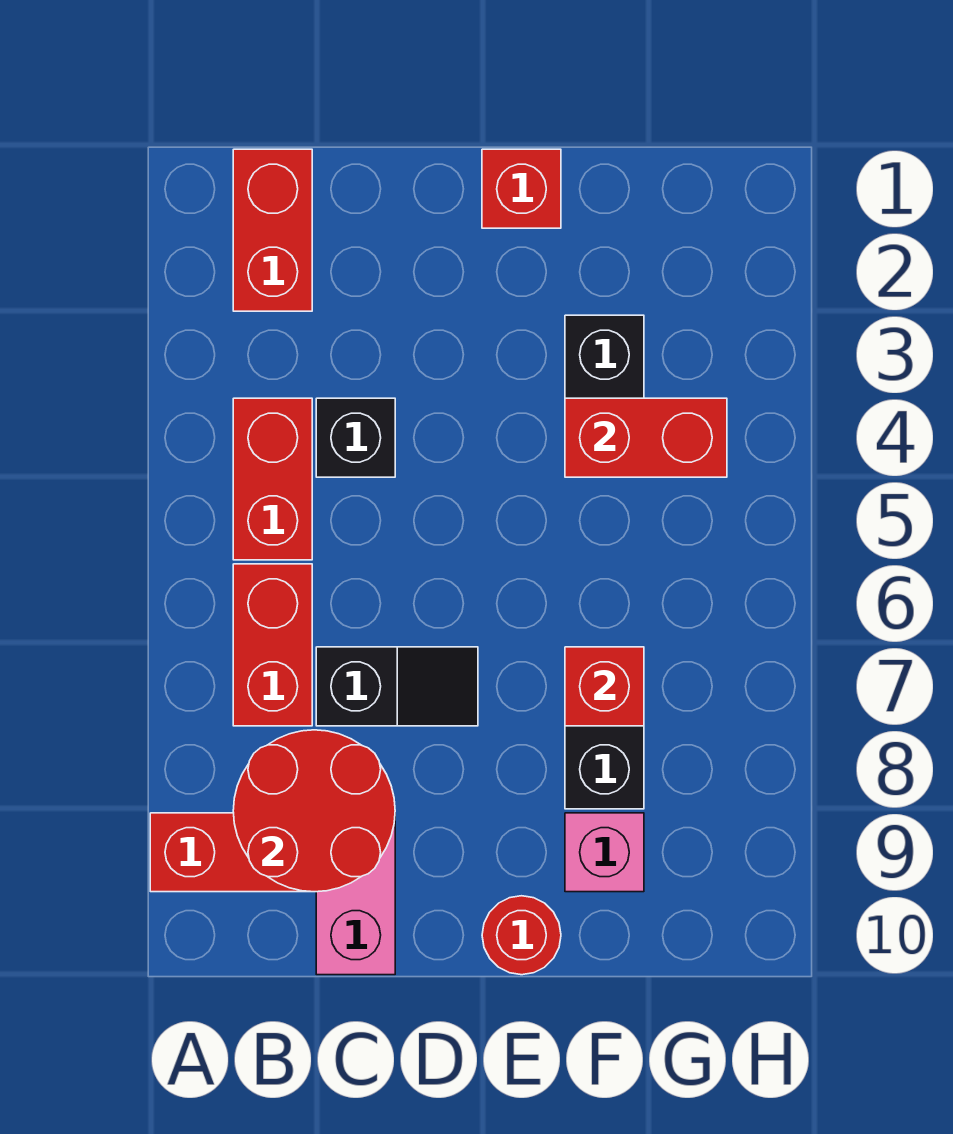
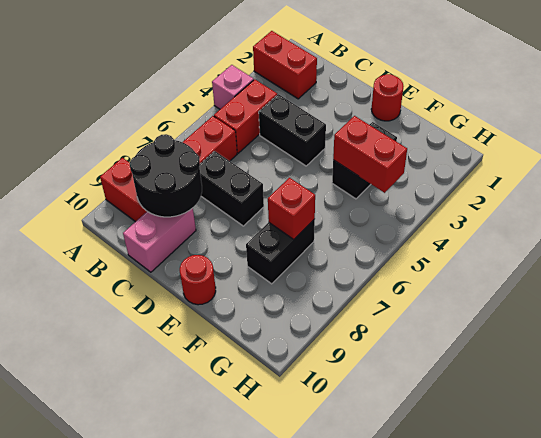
red brick B1:B2 level 1 -> red brick A2:B2 level 1
red round brick B8:C9 level 2 -> black round brick B8:C9 level 2
black brick C4 level 1 -> black brick C4:D4 level 1
black slope C7:D7 level 1 top C -> black brick C7:D7 level 1
red brick E1 level 1 -> red round brick E1 level 1
pink brick F9 level 1 -> pink brick A4 level 1

